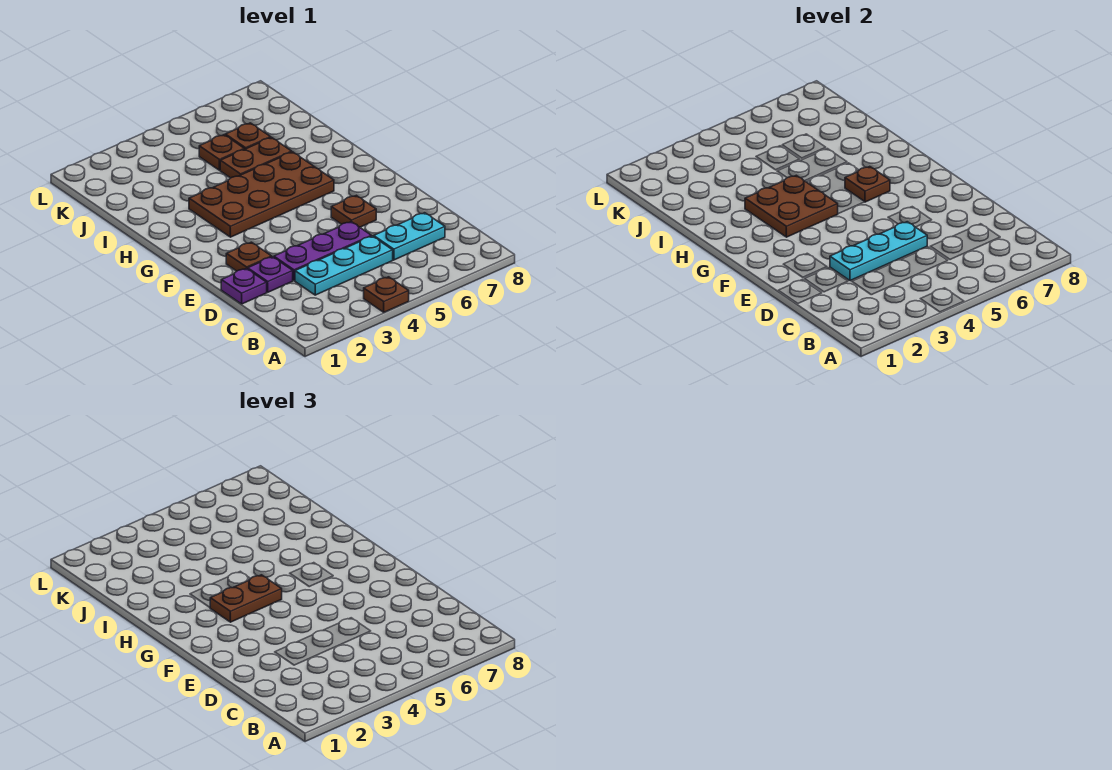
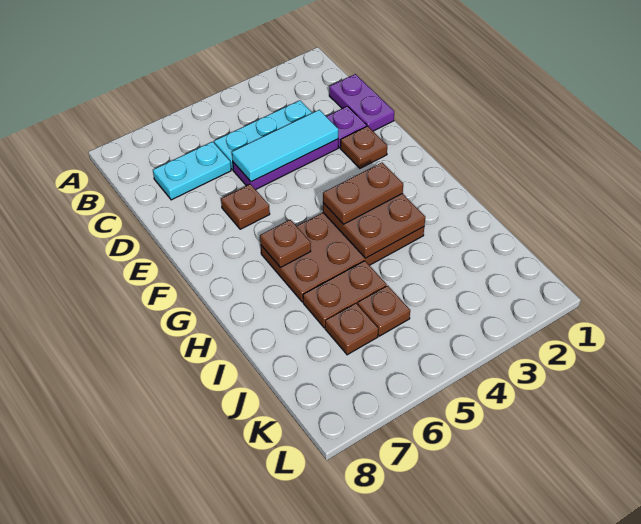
brown plate A4 level 1 -> none
purple plate D1 level 1 -> purple plate C1:D1 level 1
cyan plate D3:D5 level 2 -> cyan tile D3:D5 level 2

